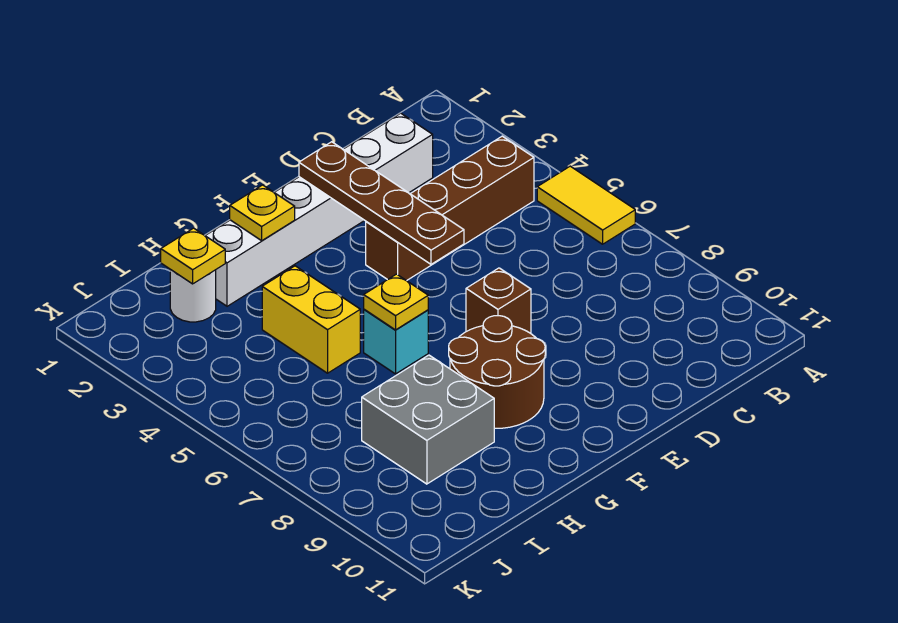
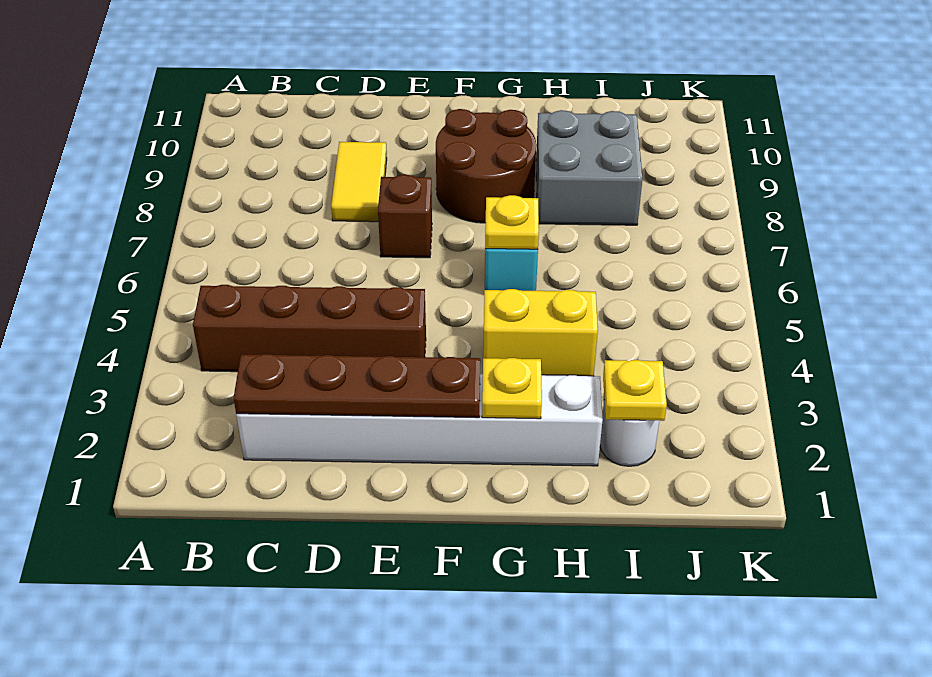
yellow tile A5:A6 level 1 -> yellow tile D8:D9 level 1
brown plate E2:E5 level 2 -> brown plate C2:F2 level 2
yellow brick H4:H5 level 1 -> yellow brick G4:H4 level 1

